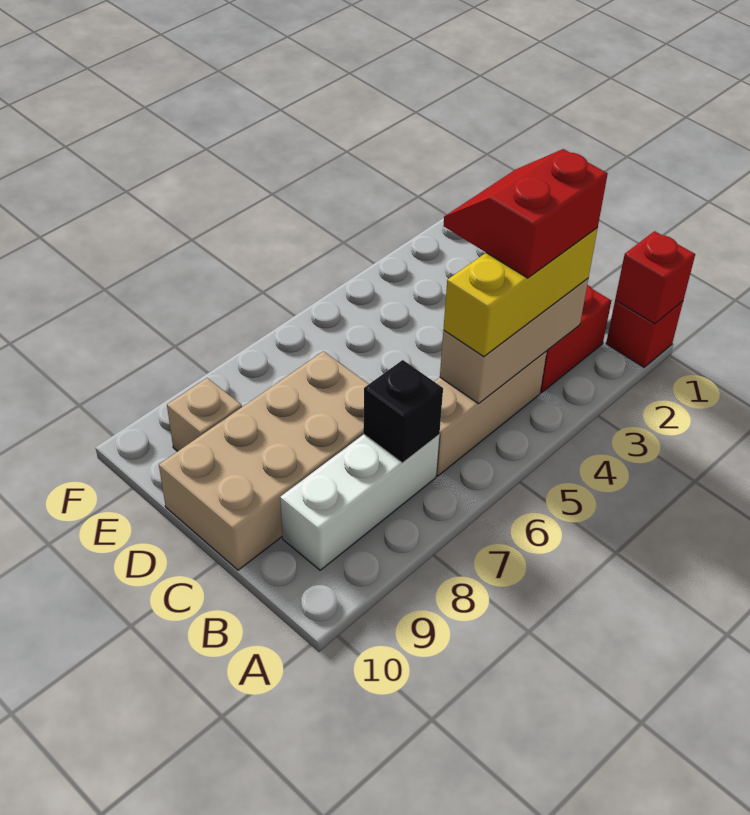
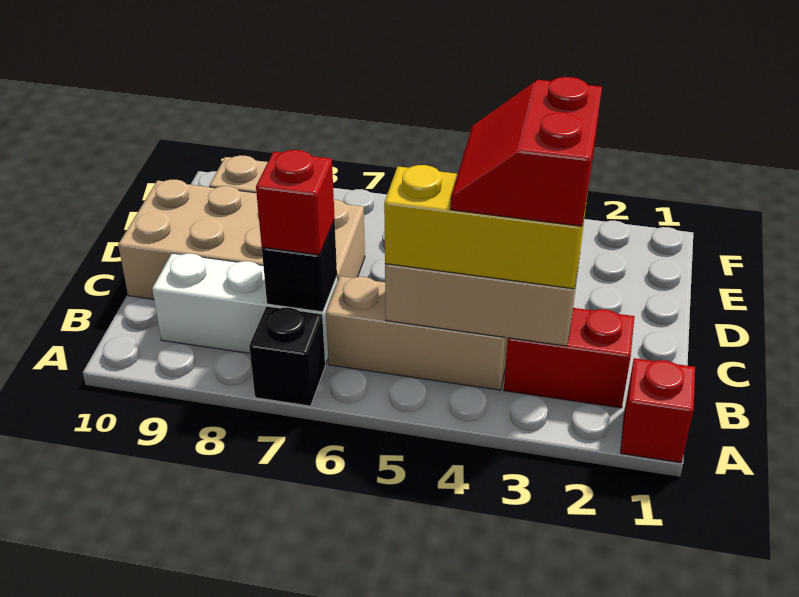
red brick A1 level 2 -> red brick B7 level 3
none -> black brick A7 level 1
red slope B3:C4 level 4 top B -> red slope B3:C4 level 4 top 3

